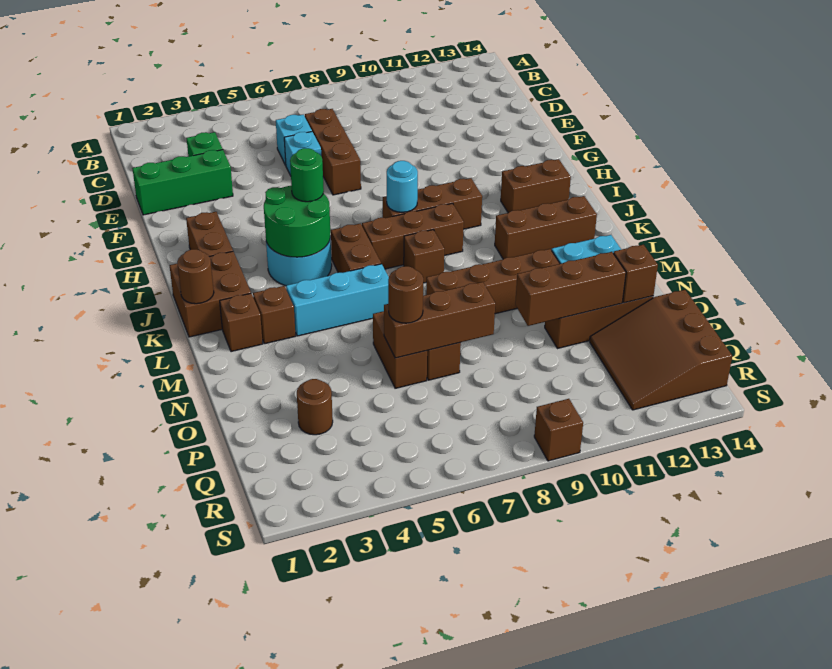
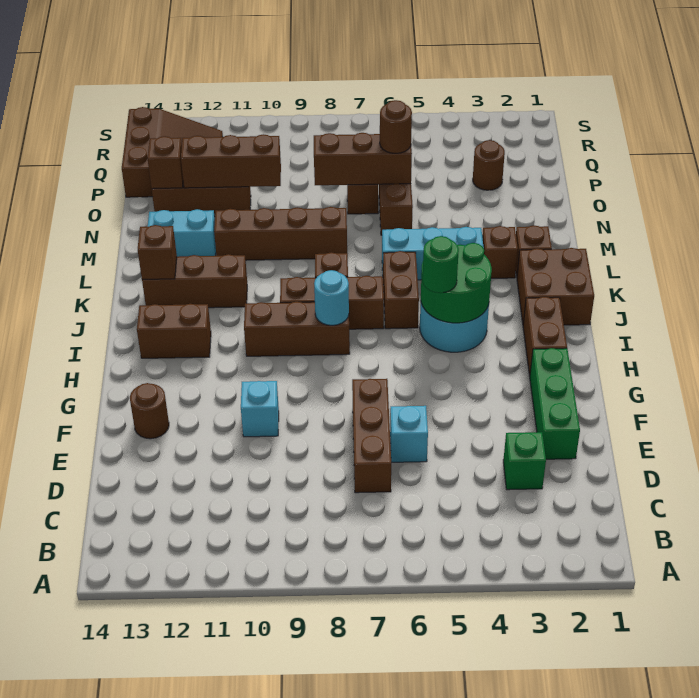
cyan brick D6 level 1 -> cyan brick F10 level 1
green brick E1:E3 level 1 -> green brick E2:G2 level 1
brown round brick K1 level 2 -> brown round brick F13 level 1
brown brick S9 level 1 -> brown brick K13 level 2

